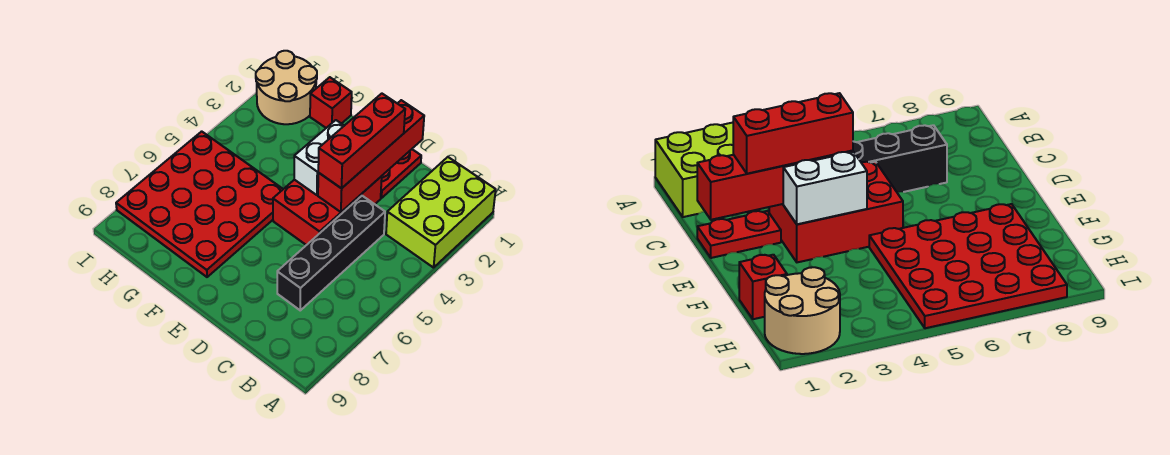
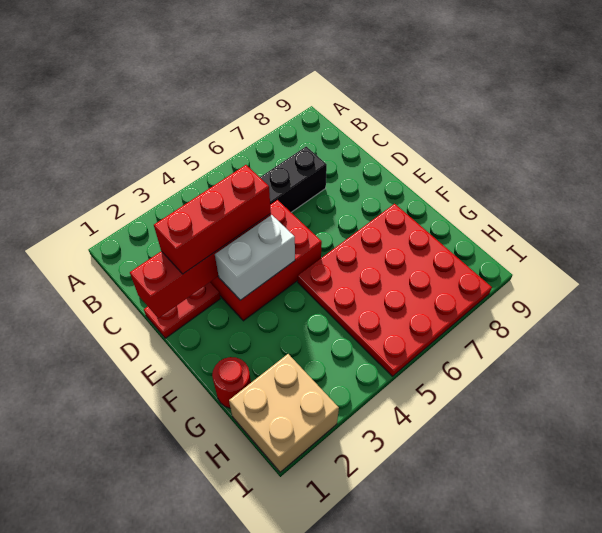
lime brick A1:B3 level 1 -> none
red brick G1 level 1 -> red round brick G1 level 1
tan round brick H1:I2 level 1 -> tan brick H1:I2 level 1

